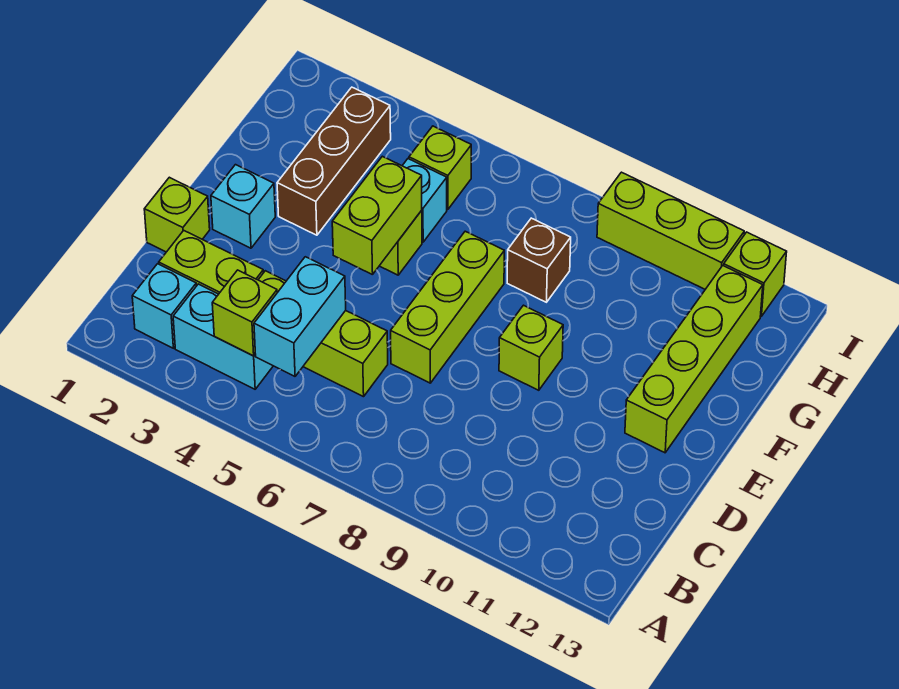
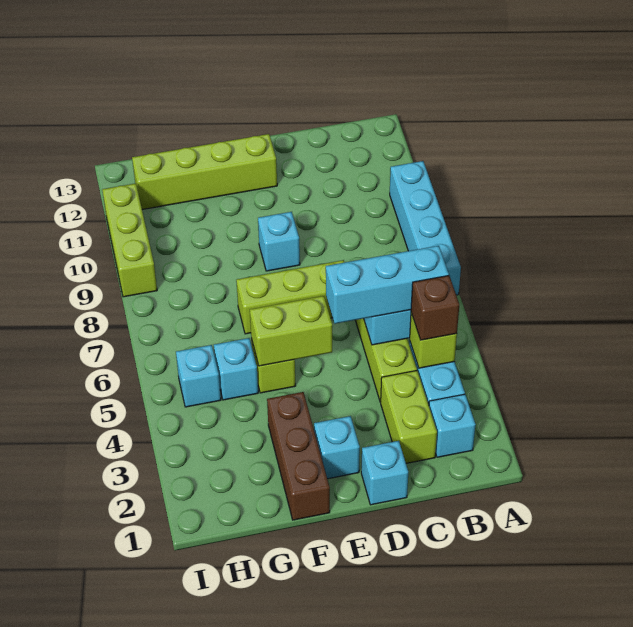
none -> cyan brick A7:A10 level 1
none -> cyan brick B5:D5 level 3
lime brick D1 level 1 -> cyan brick D1 level 1
lime brick E9 level 1 -> cyan brick E9 level 1
brown brick F3:H3 level 1 -> brown brick F1:F3 level 1
brown brick G8 level 1 -> brown brick B4 level 3
lime brick H5 level 1 -> cyan brick H5 level 1
lime brick I12 level 1 -> none

